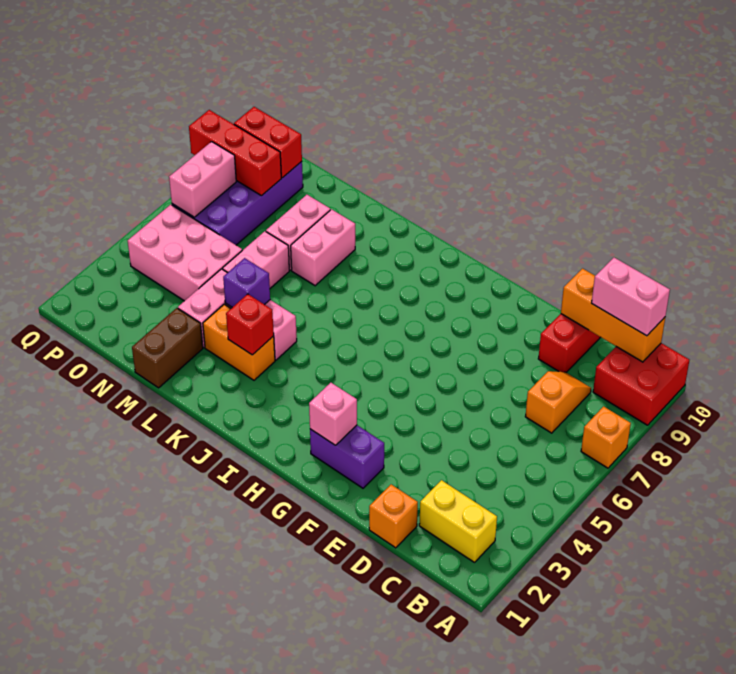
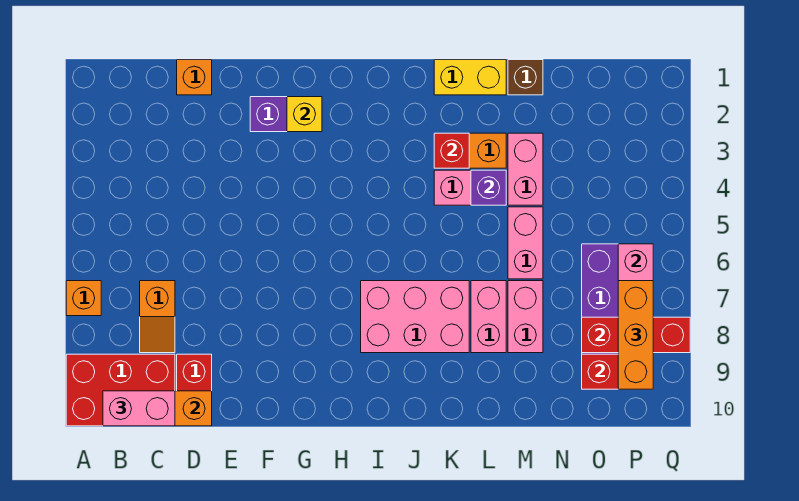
red brick A9:B10 level 1 -> red brick A9:C10 level 1
yellow brick B2:C2 level 1 -> yellow brick K1:L1 level 1
pink brick G2 level 2 -> yellow brick G2 level 2
brown brick M1:M2 level 1 -> brown brick M1 level 1
pink brick N4:P5 level 1 -> pink brick I7:K8 level 1
none -> orange brick P7:P9 level 3

